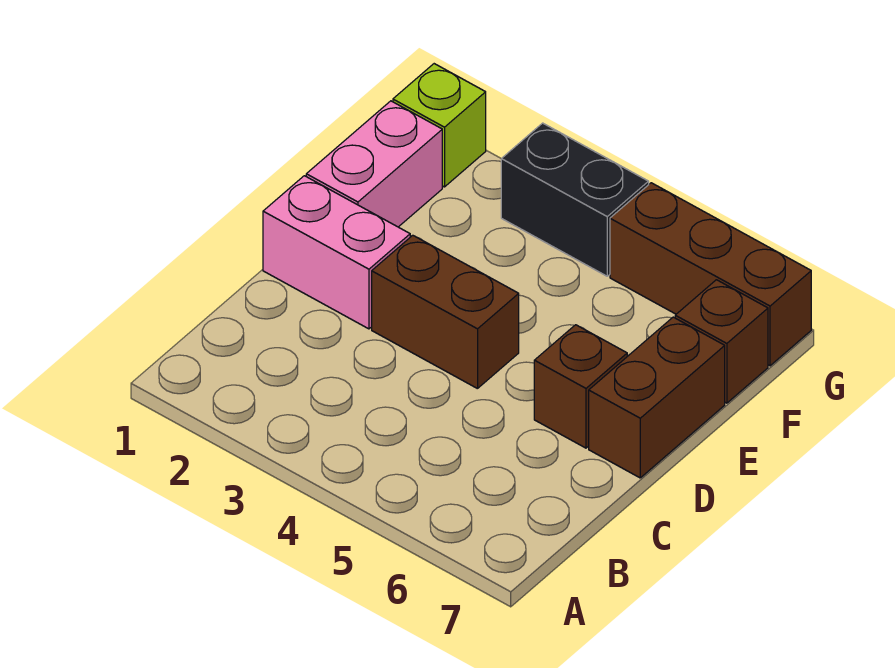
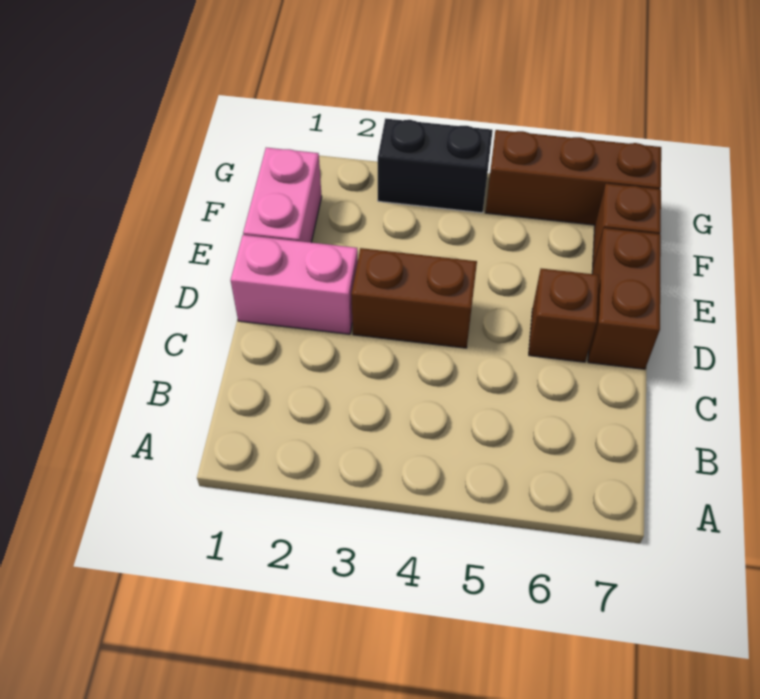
lime brick G1 level 1 -> none

